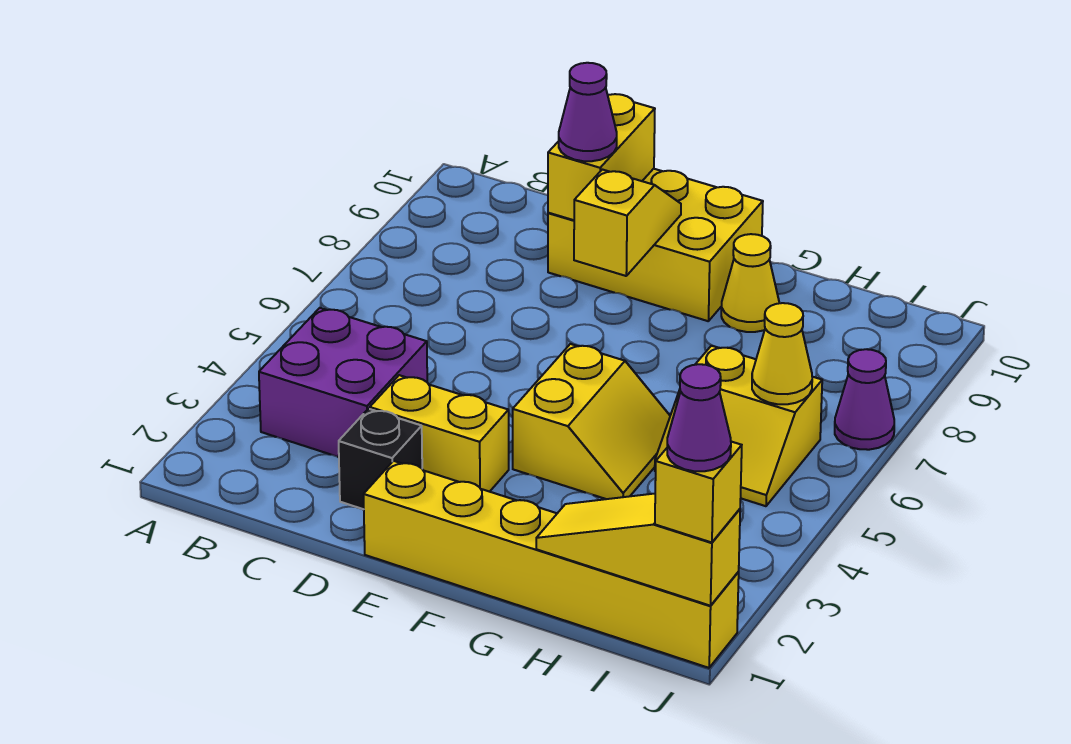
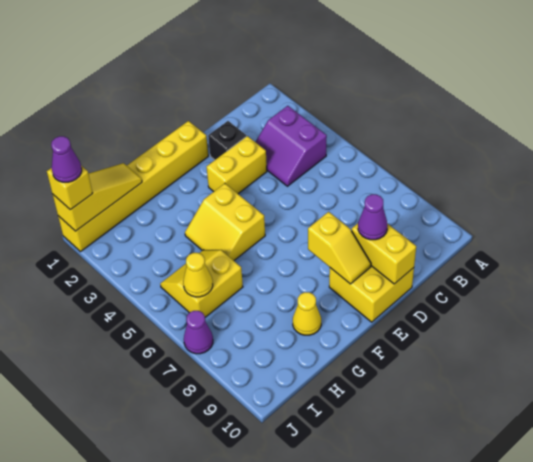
purple brick B3:C4 level 1 -> purple slope B3:C4 level 1 top B
yellow brick D9:F10 level 1 -> yellow brick D9:E10 level 1

